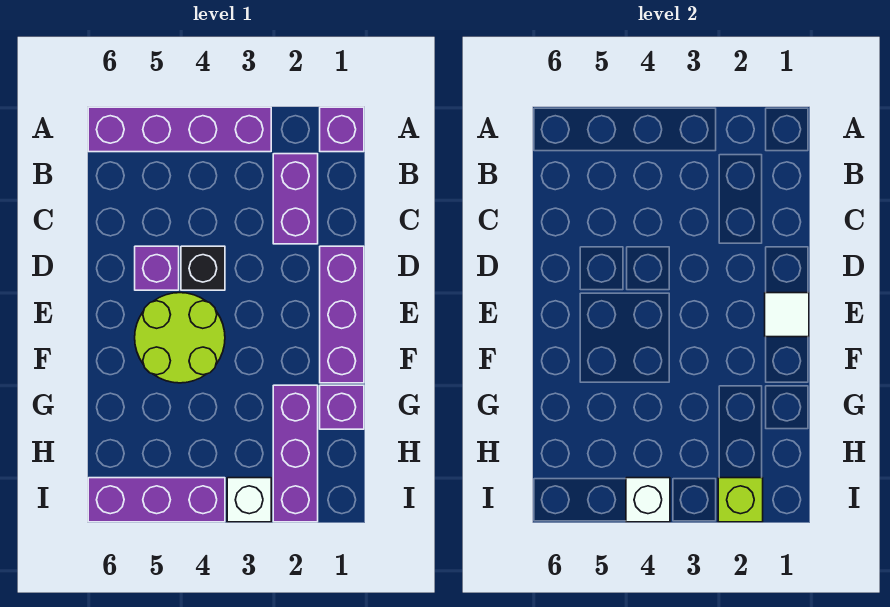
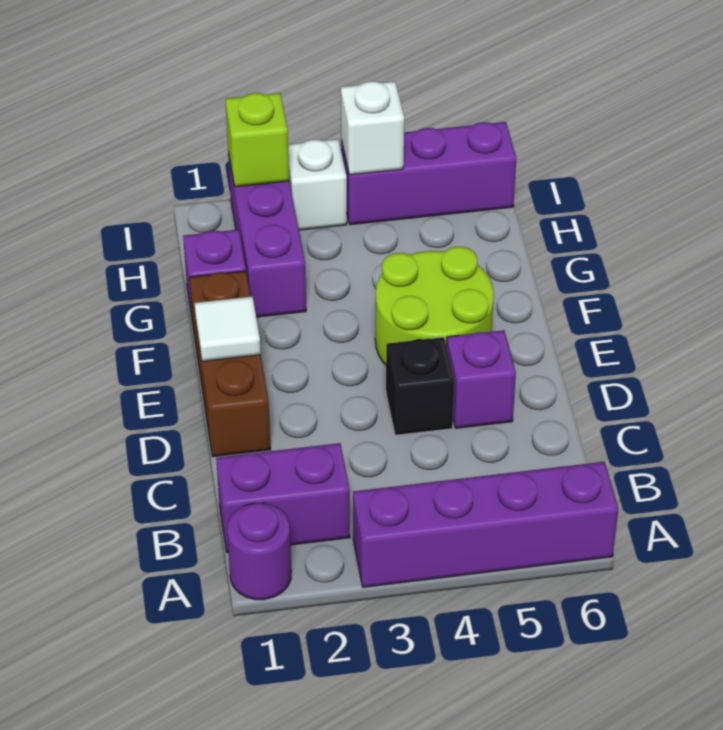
purple brick A1 level 1 -> purple round brick A1 level 1
purple brick B2:C2 level 1 -> purple brick B1:B2 level 1
purple brick D1:F1 level 1 -> brown brick D1:F1 level 1

